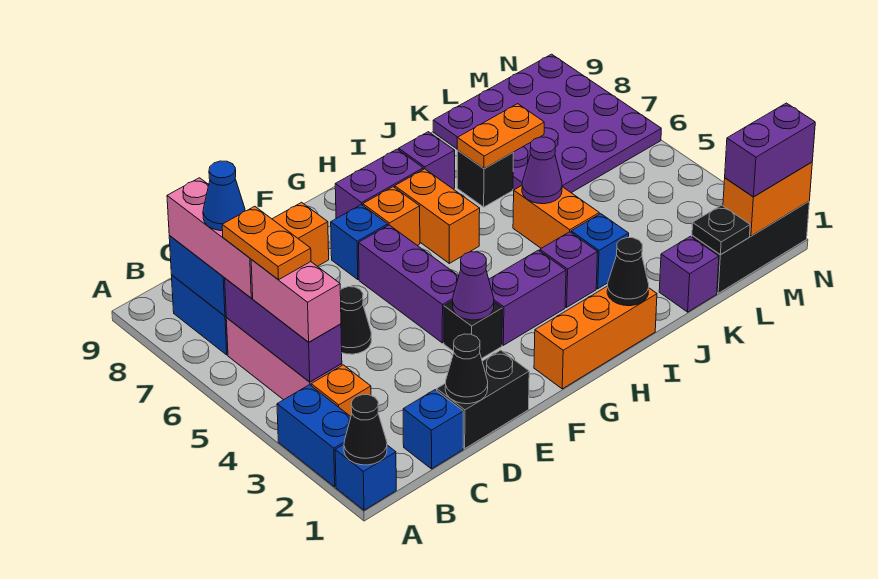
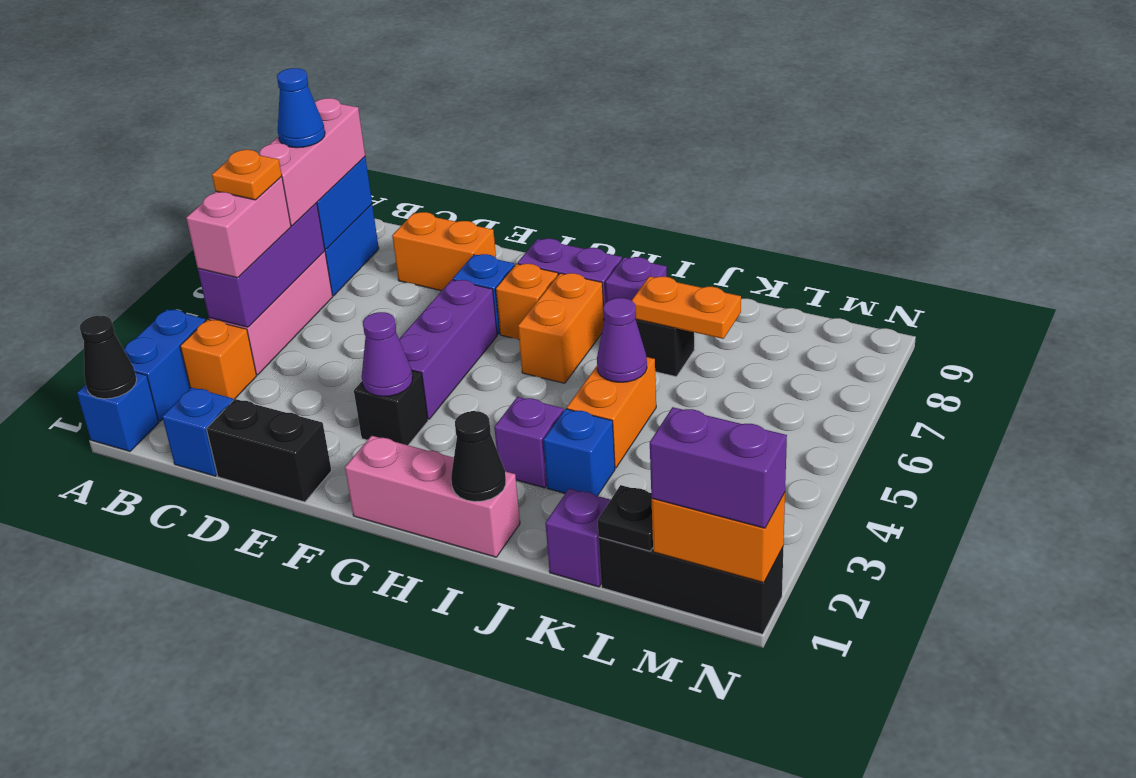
orange plate B5:B6 level 4 -> orange plate B5 level 4
black cone D1 level 2 -> none
black cone D5 level 1 -> none
orange brick G1:I1 level 1 -> pink brick G1:I1 level 1
purple brick G3:H3 level 1 -> none
purple plate K6:N9 level 1 -> none

